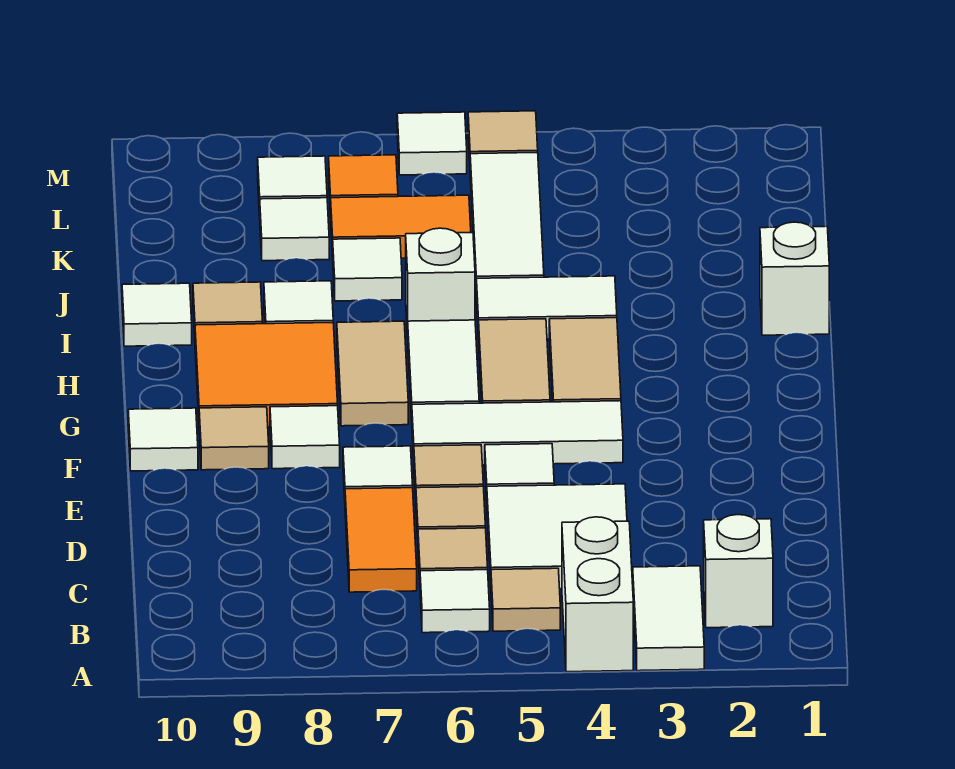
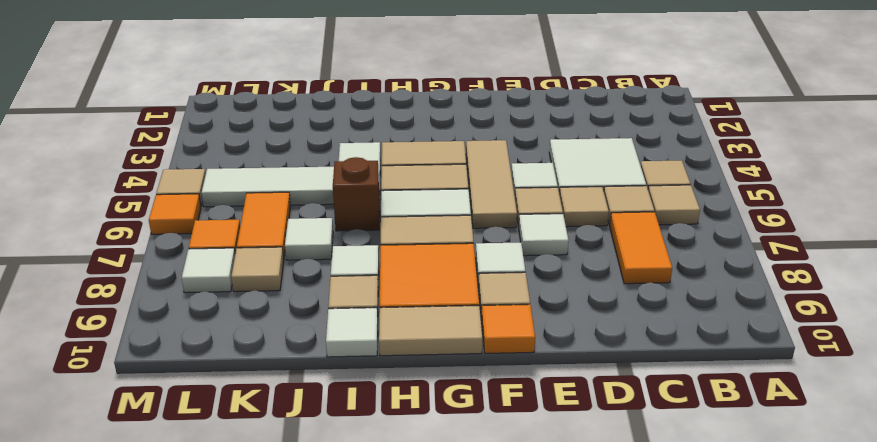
white tile A3:B3 level 1 -> none
white brick A4:B4 level 1 -> none
white brick B2 level 1 -> none
white tile B6 level 1 -> tan tile B6 level 1
orange tile C7:D7 level 1 -> orange tile C7:C8 level 1
white tile F4:F6 level 1 -> tan tile F4:F6 level 1
white tile F10 level 1 -> orange tile F10 level 1
none -> tan tile G10:H10 level 1
white brick I1 level 1 -> none
white brick I6 level 1 -> brown brick I6 level 1
white tile K8 level 1 -> tan tile K8 level 1
white tile M6 level 1 -> orange tile M6 level 1

